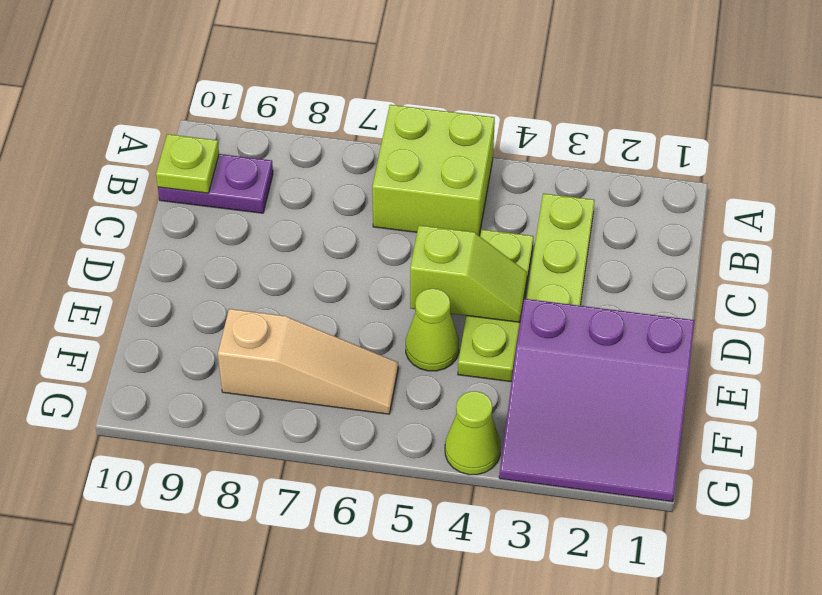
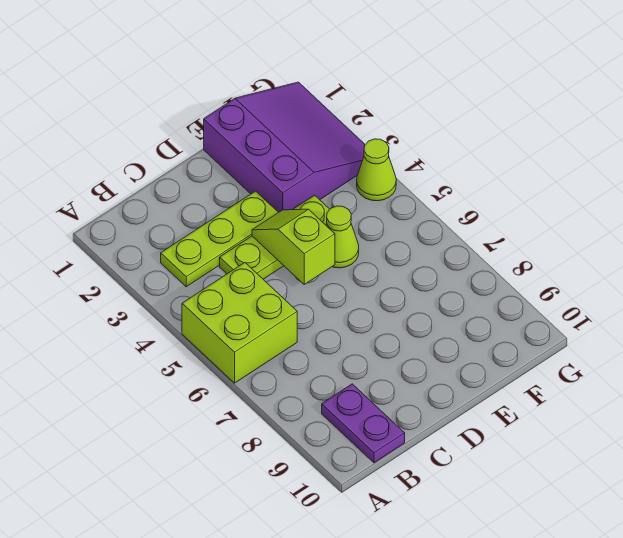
lime plate B10 level 2 -> none
tan slope F6:F8 level 1 top 8 -> none

